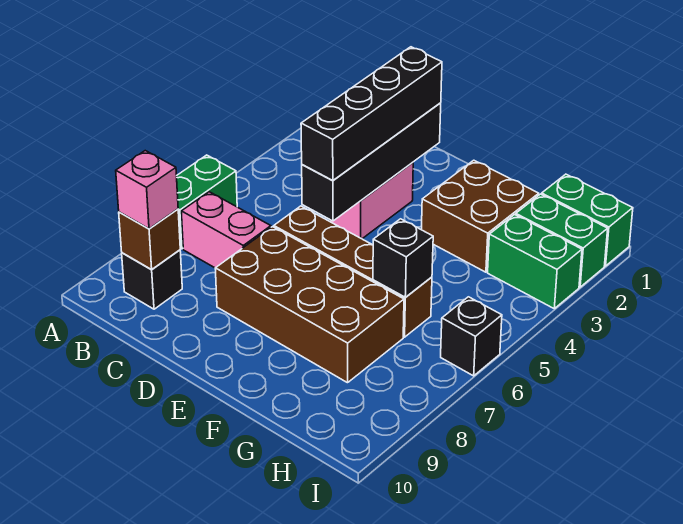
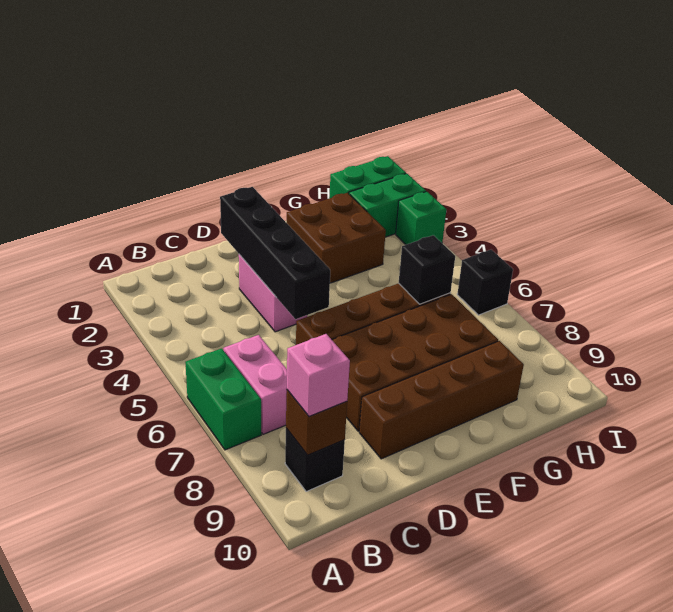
pink brick B7:C7 level 1 -> pink brick B6:B7 level 1
black brick D2:D5 level 3 -> none
none -> brown brick D9:G9 level 1
green brick H3:I3 level 1 -> green brick I3 level 1

